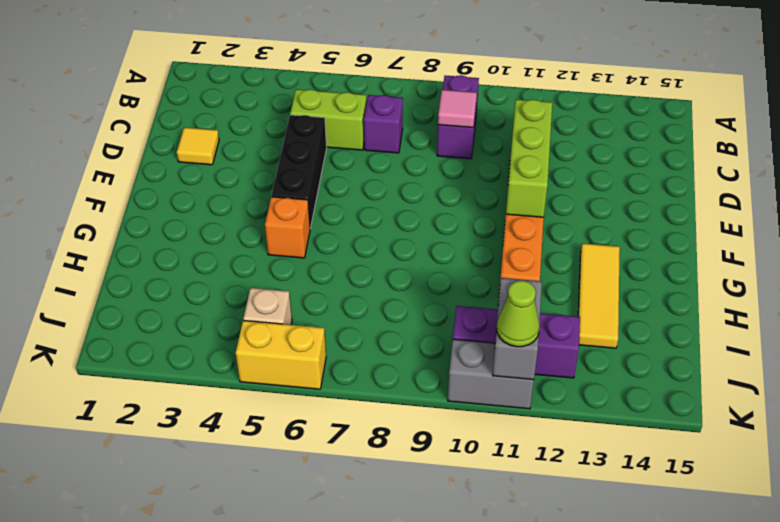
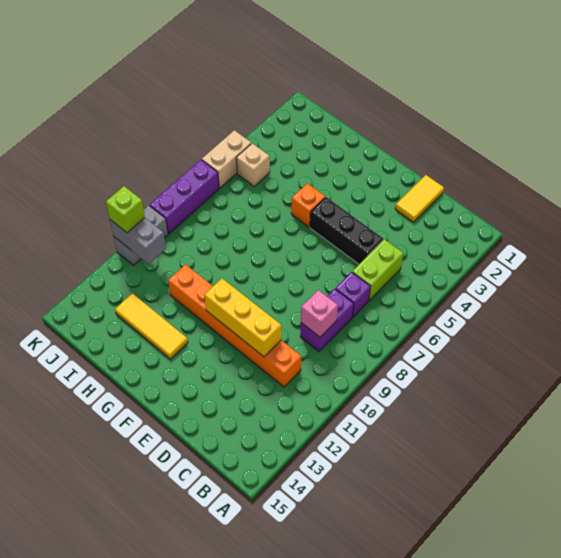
purple brick B9:C9 level 1 -> purple brick C8:C9 level 1
pink tile C9 level 2 -> pink brick C9 level 2
yellow tile D2 level 1 -> yellow tile D1:D2 level 1
lime brick D11:F11 level 2 -> yellow brick D11:F11 level 2
purple brick J10:J12 level 1 -> purple brick K7:K9 level 1
yellow brick K5:K6 level 1 -> tan brick K5:K6 level 1
lime cone K11 level 3 -> lime brick K11 level 3

